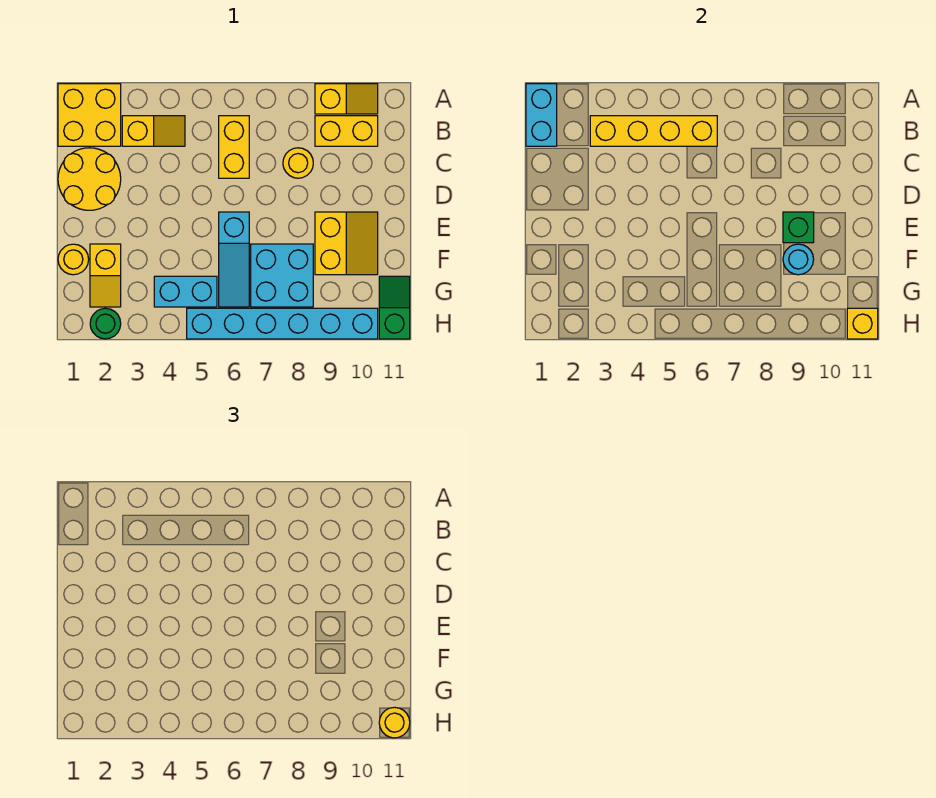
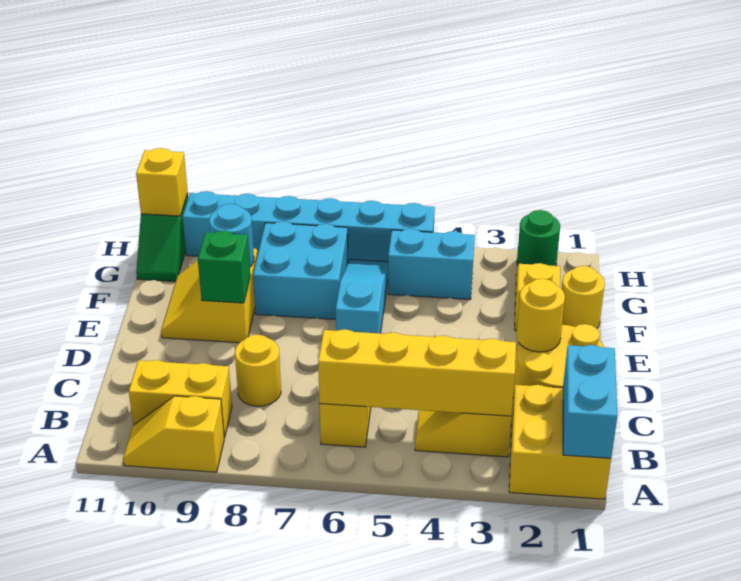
yellow round brick H11 level 3 -> yellow round brick D2 level 2

